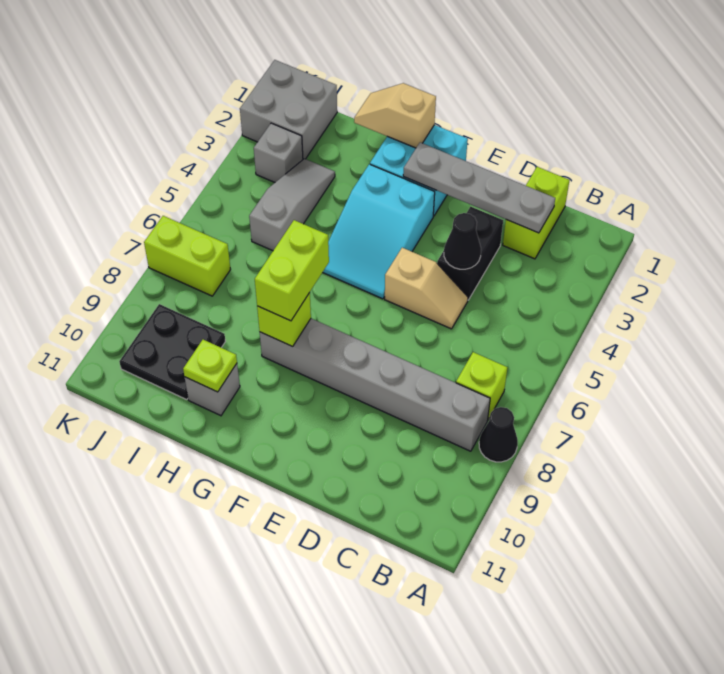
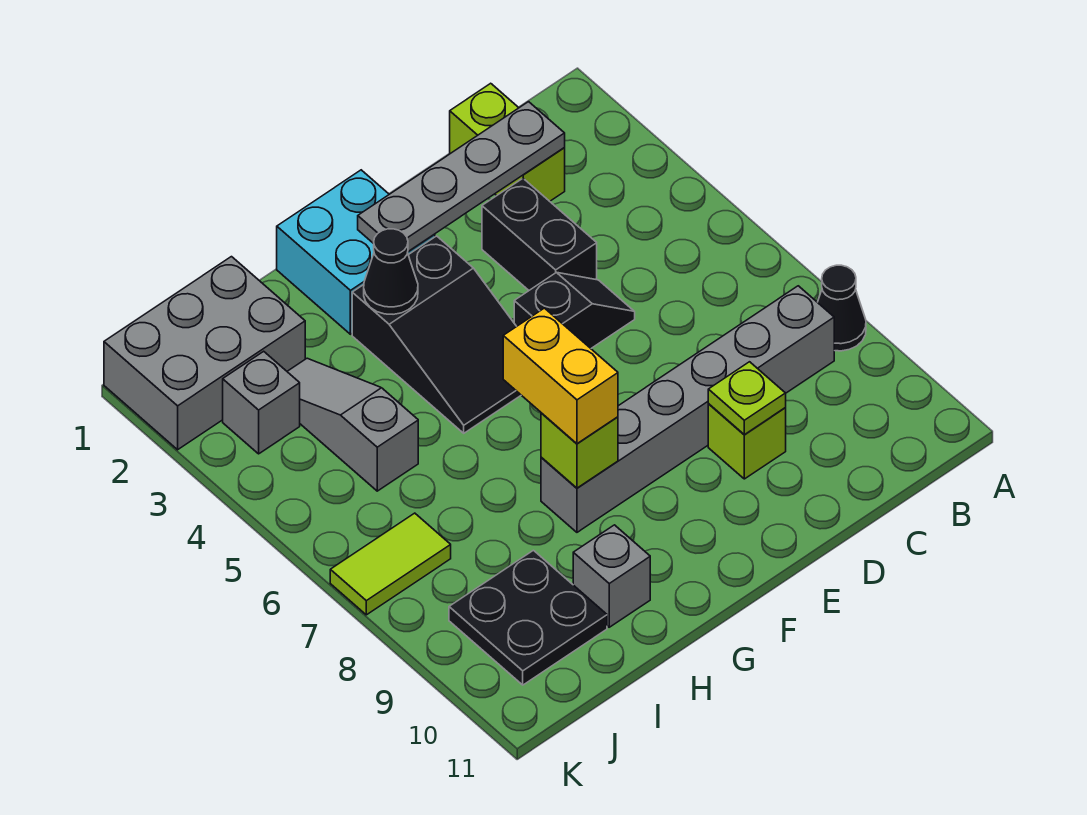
lime brick B7 level 1 -> lime brick D9 level 1
black cone D4 level 2 -> black cone G3 level 2
tan slope D5:E5 level 1 top E -> black slope D5:E5 level 1 top E
cyan slope F3:G5 level 1 top 3 -> black slope F3:G5 level 1 top 3
tan slope G1:H1 level 2 top G -> none
lime brick G7:G8 level 3 -> yellow brick G7:G8 level 3
lime plate H10 level 2 -> lime plate D9 level 2
grey brick J1:K2 level 1 -> grey brick I1:K2 level 1
lime brick J7:K7 level 1 -> lime tile J7:K7 level 1

